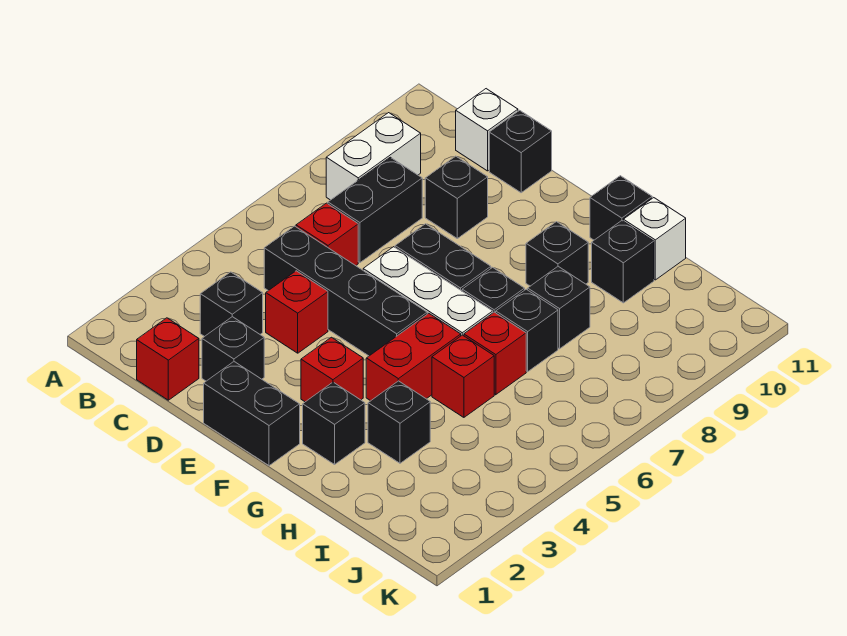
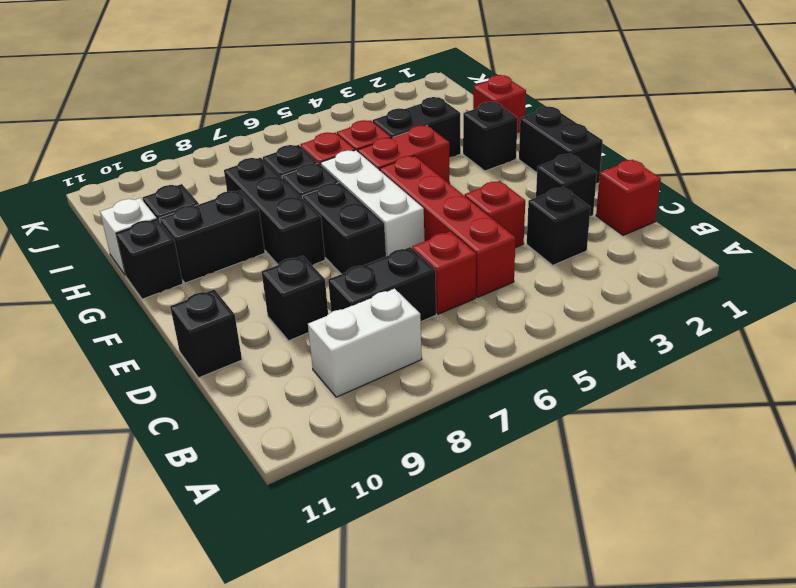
black brick C5:F5 level 1 -> red brick C5:F5 level 1
white brick C11 level 1 -> none
red brick F3 level 1 -> red brick H1 level 1
black brick G9 level 1 -> black brick G9:G10 level 1
black brick H3 level 1 -> black brick H3:H4 level 1
black brick H8 level 1 -> black brick F8:H8 level 1

